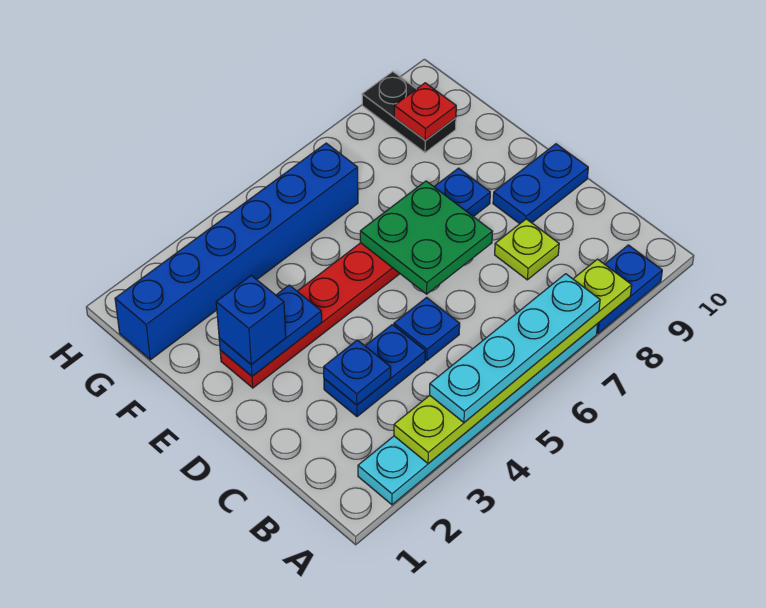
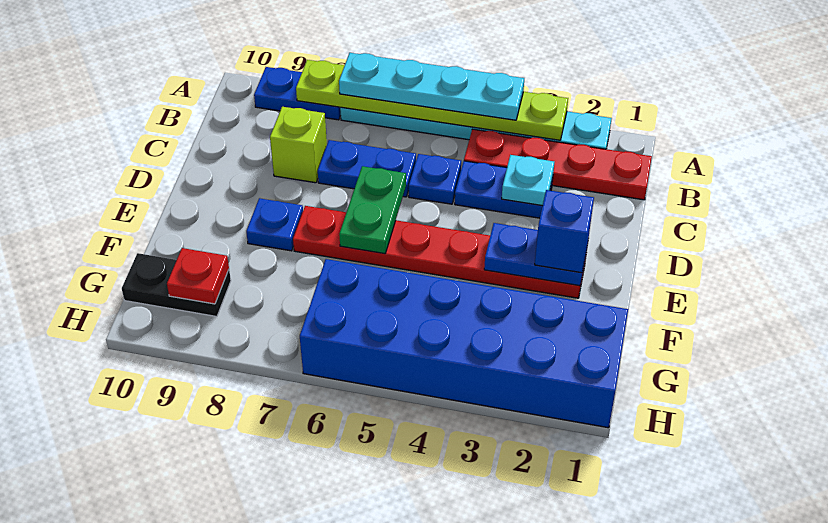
none -> red plate B1:B4 level 1
blue plate C3 level 2 -> cyan plate C3 level 2
lime plate C8 level 1 -> lime brick C8 level 1
green plate D6:E7 level 2 -> green plate D6:E6 level 2
blue plate D9:D10 level 1 -> blue plate C6:C7 level 1
blue brick G1:G6 level 1 -> blue brick G1:H6 level 1
black plate G9:H9 level 1 -> black plate G9:G10 level 1

